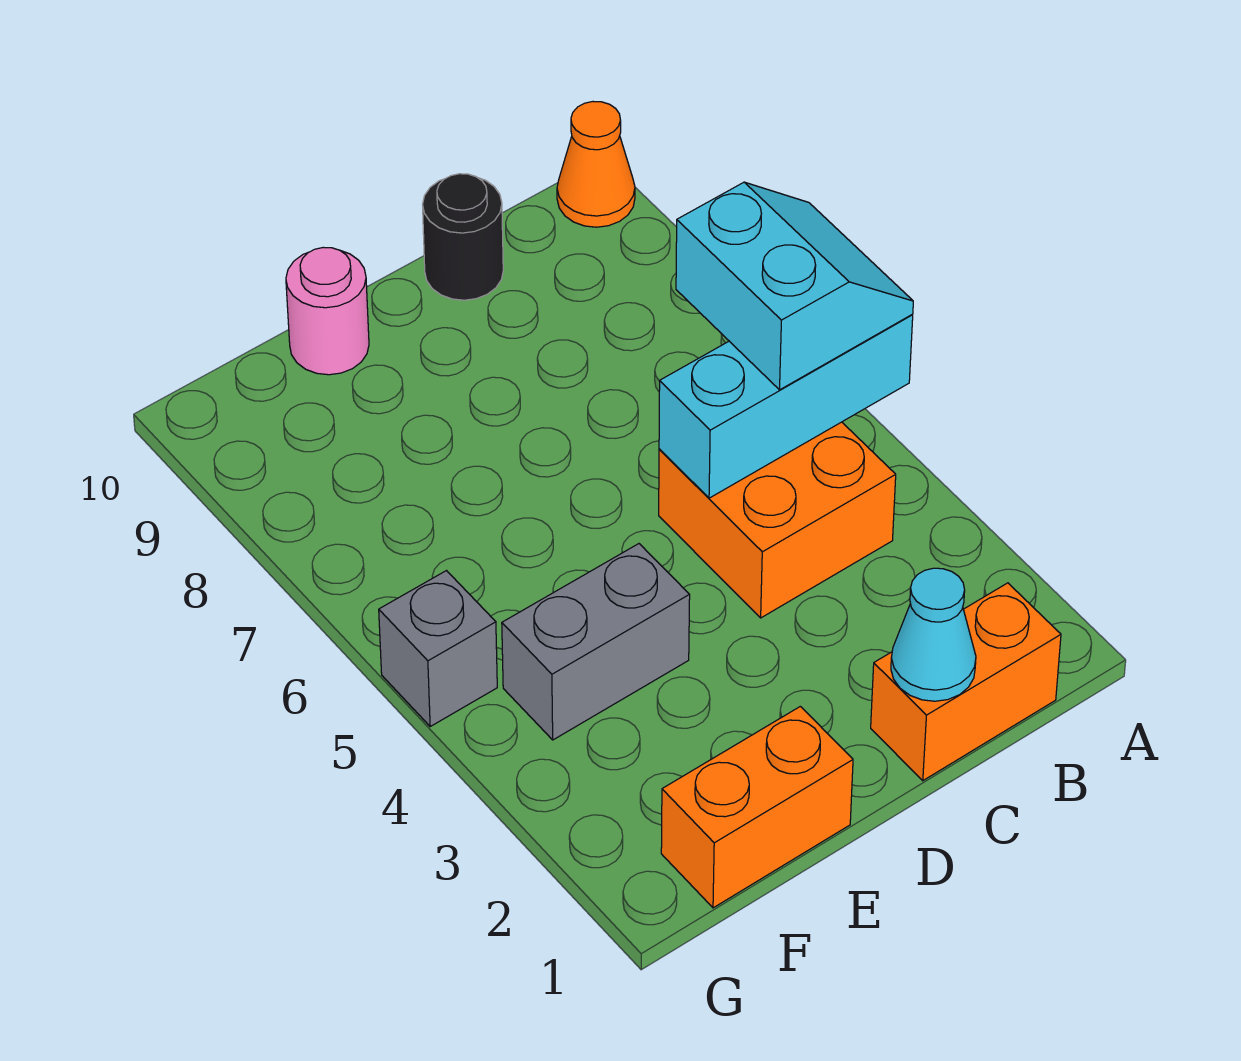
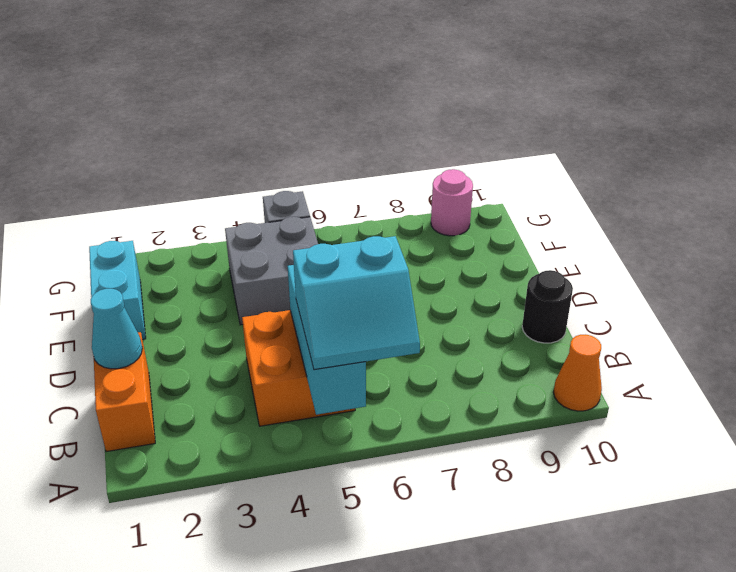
orange brick E1:F1 level 1 -> cyan brick E1:F1 level 1
grey brick E4:F4 level 1 -> grey brick E4:F5 level 1
pink round brick E10 level 1 -> pink round brick G9 level 1

